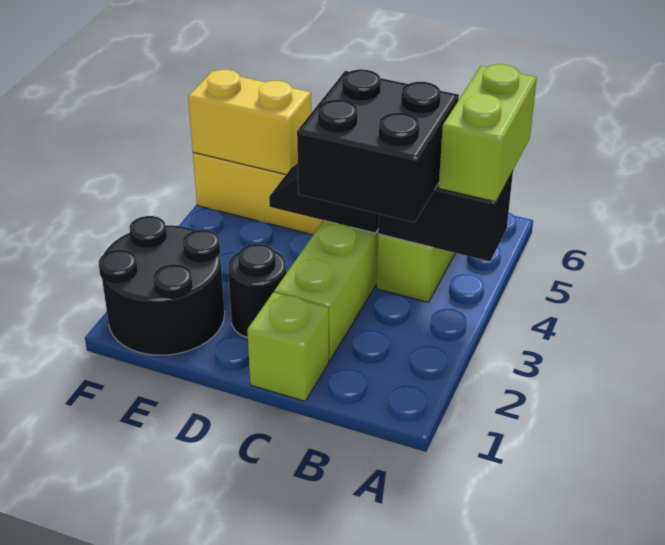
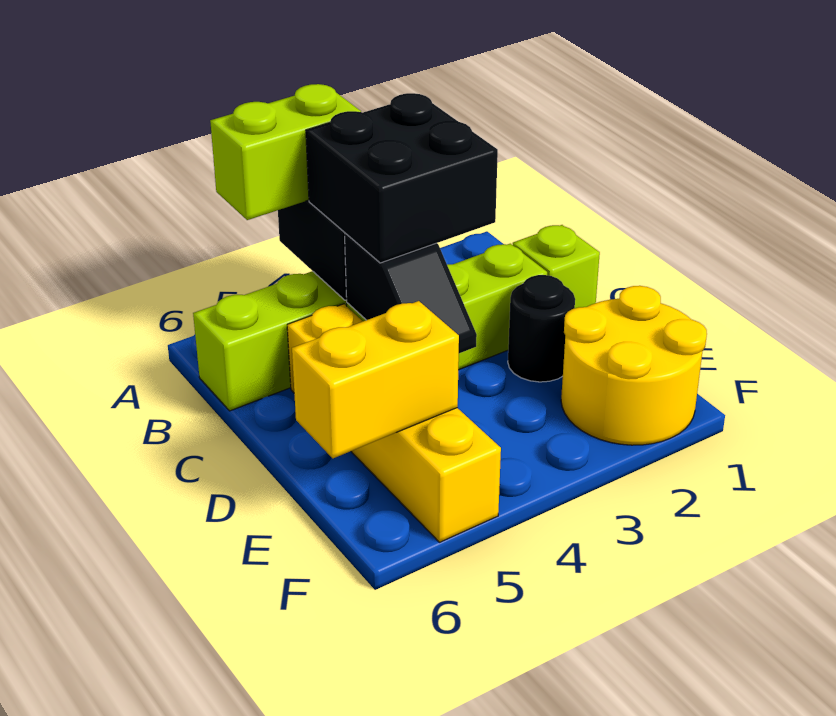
black round brick E1:F2 level 1 -> yellow round brick E1:F2 level 1
yellow brick E5:F5 level 2 -> yellow brick E5:E6 level 2

